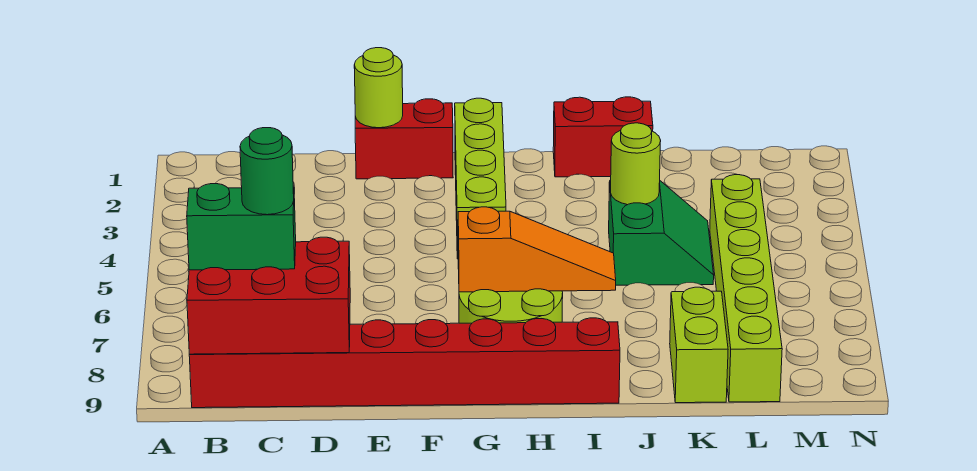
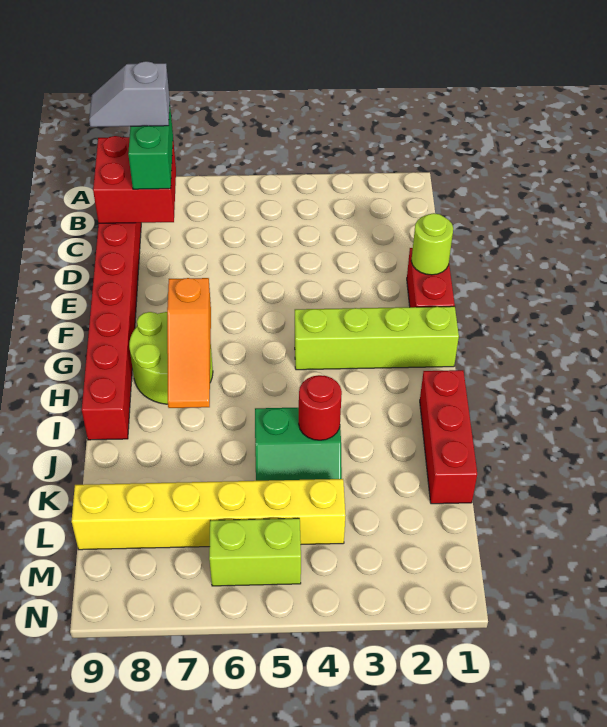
red brick B8:D9 level 2 -> red brick B8:C9 level 2
none -> grey slope B8:B9 level 4 top 8
green round brick C8 level 4 -> none
red brick I1:J1 level 1 -> red brick I1:K1 level 1
lime round brick J4 level 2 -> red round brick J4 level 2
lime brick K8:K9 level 1 -> lime brick M5:M6 level 1
lime brick L4:L9 level 1 -> yellow brick L4:L9 level 1

